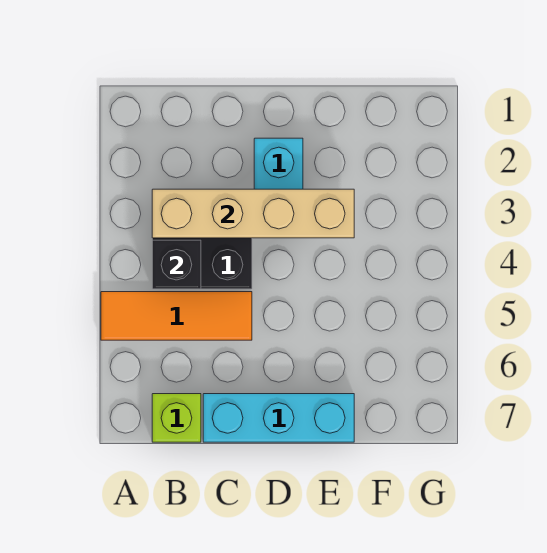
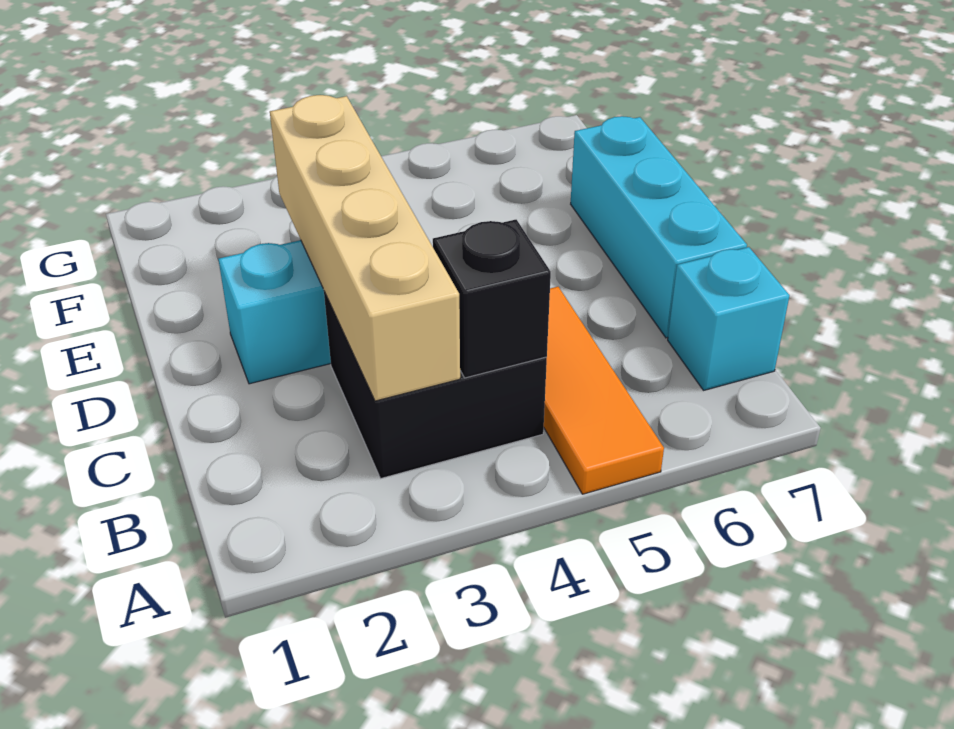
lime brick B7 level 1 -> cyan brick B7 level 1

